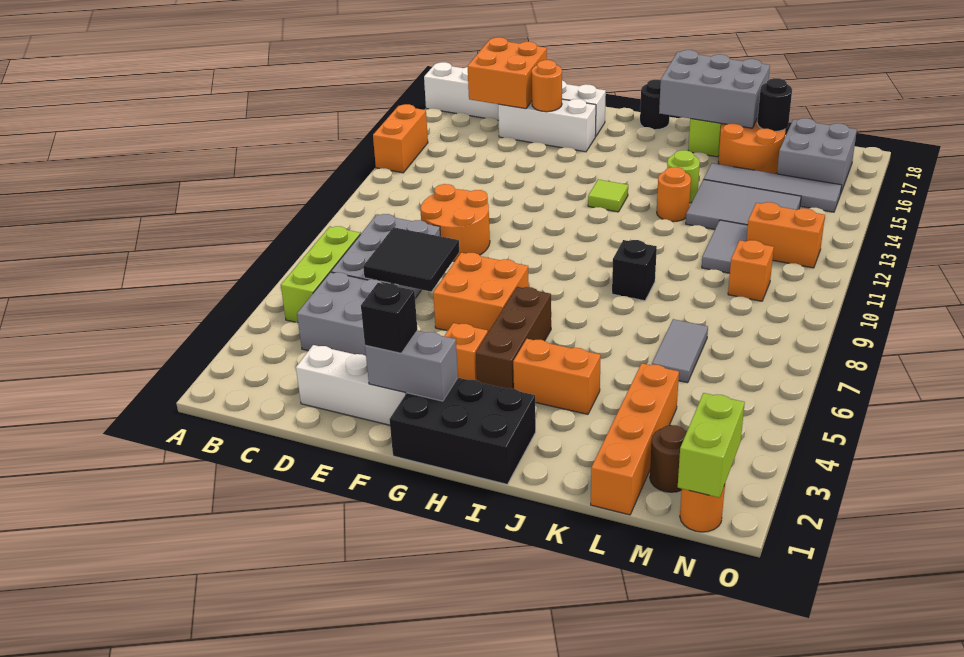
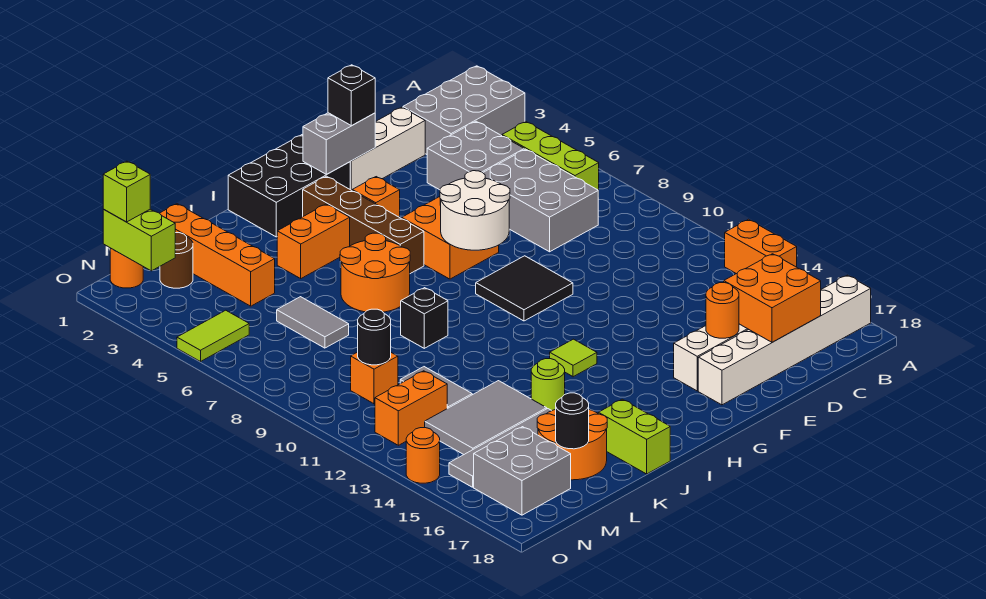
black tile D6:E7 level 2 -> black tile F9:G10 level 1
orange round brick D9:E10 level 1 -> orange round brick I6:J7 level 1
none -> white round brick F7:G8 level 2
brown brick H4:H6 level 1 -> brown brick H3:H6 level 1
black round brick H18 level 1 -> black round brick M10 level 2
grey brick I17:K18 level 2 -> grey brick A2:C3 level 1
orange round brick J13 level 1 -> orange round brick O14 level 1
none -> lime brick N1 level 3
none -> lime tile N5:O5 level 1

